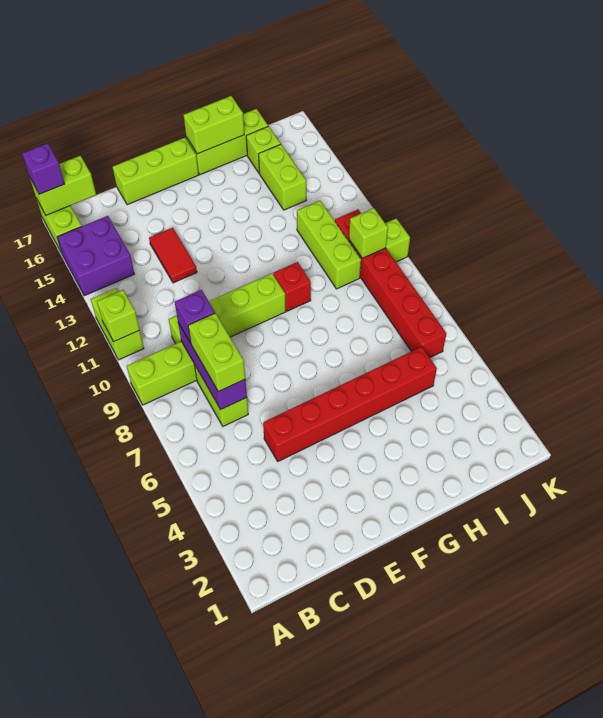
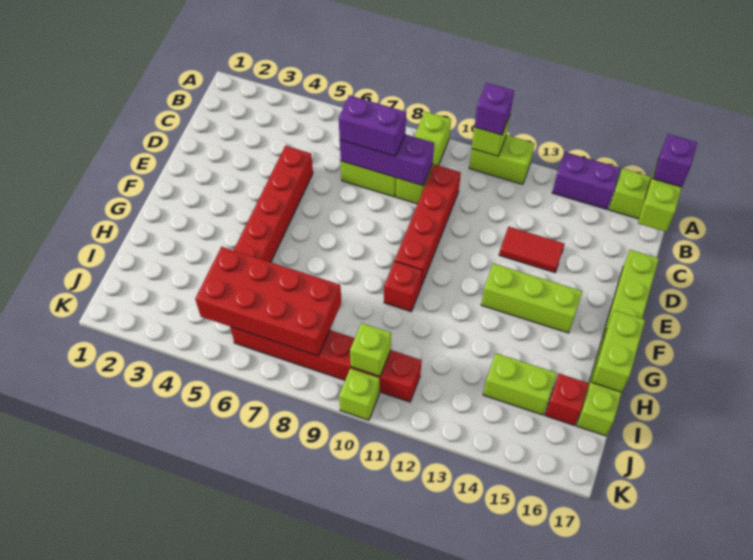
purple brick A14:B15 level 1 -> purple brick A14:A15 level 1
lime brick C7:C8 level 3 -> purple brick C7:C8 level 3
purple brick C9 level 3 -> purple brick A11 level 3
lime brick C10:F10 level 1 -> red brick C10:F10 level 1
none -> red brick I5:J8 level 2
lime brick I10:I12 level 1 -> lime brick F13:F15 level 1
lime brick I16 level 1 -> red brick I16 level 1

